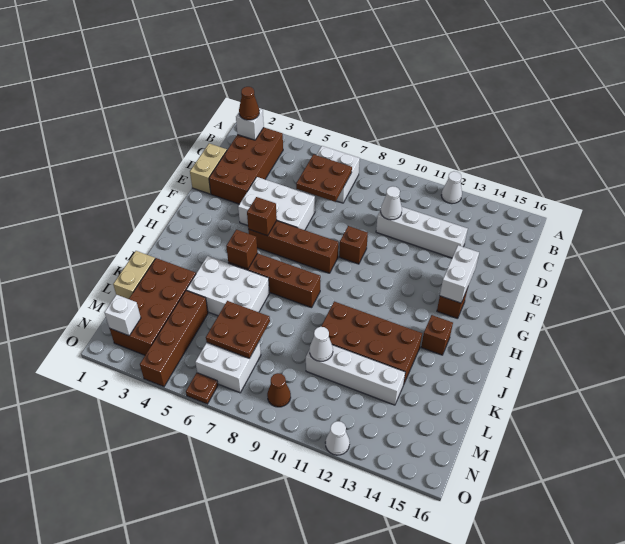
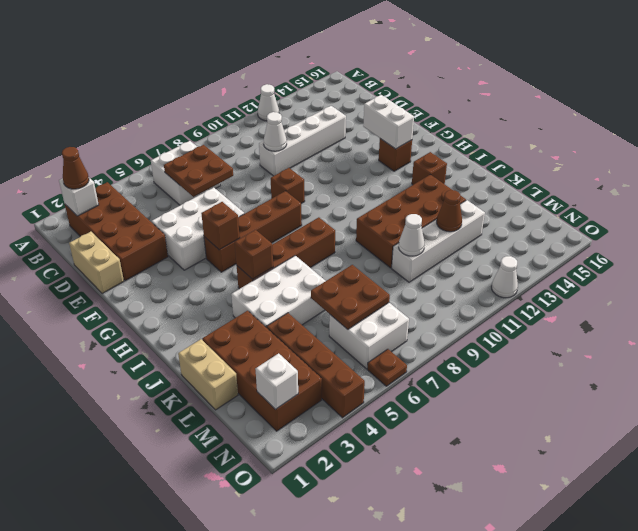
brown cone N9 level 1 -> brown cone L12 level 2

